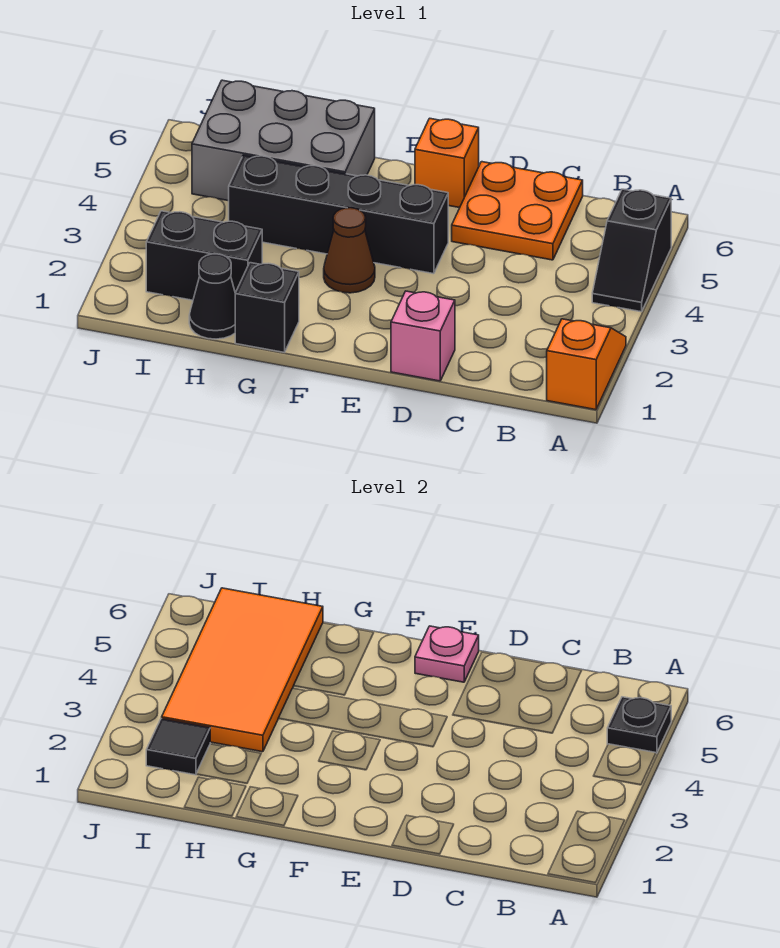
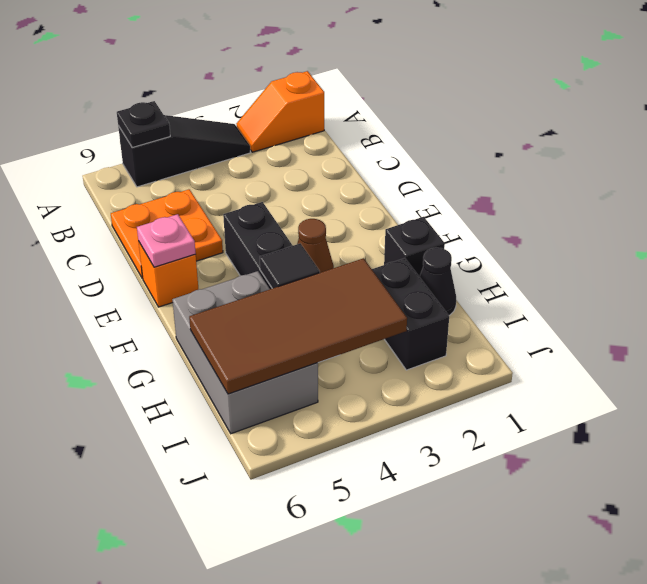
black slope A4:A5 level 1 top 5 -> black slope A3:A5 level 1 top 5
pink brick D1 level 1 -> none
orange tile H3:I6 level 2 -> brown tile H3:I6 level 2
black tile I2 level 2 -> black tile G4 level 2

